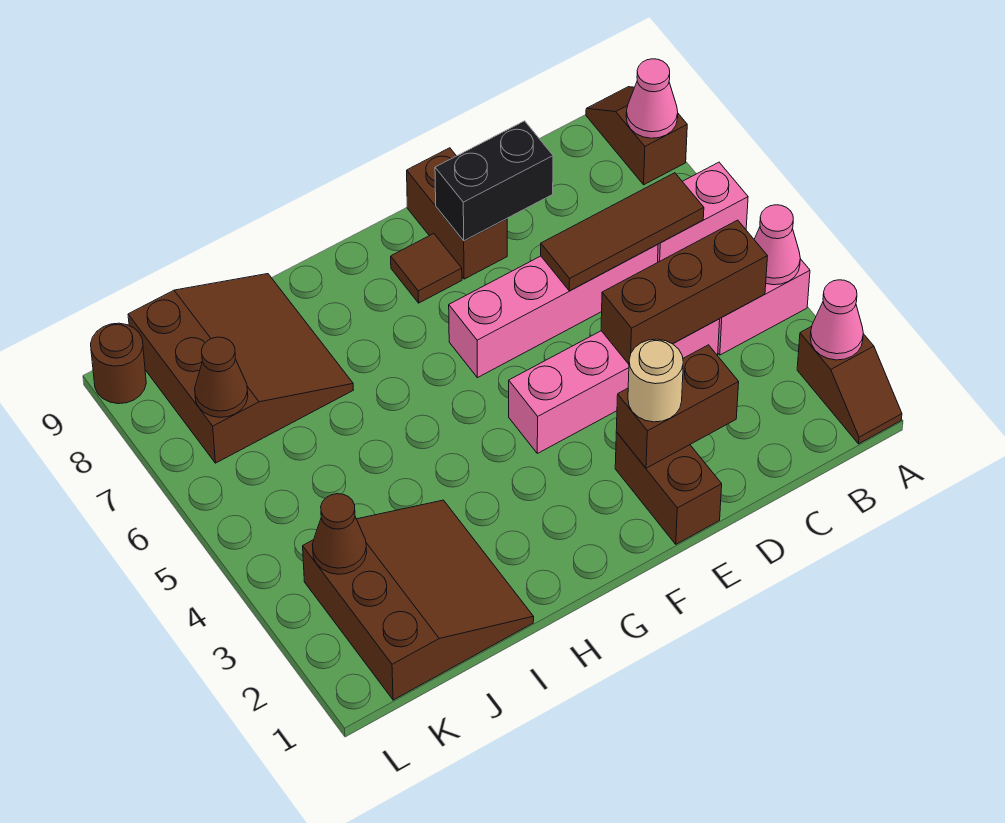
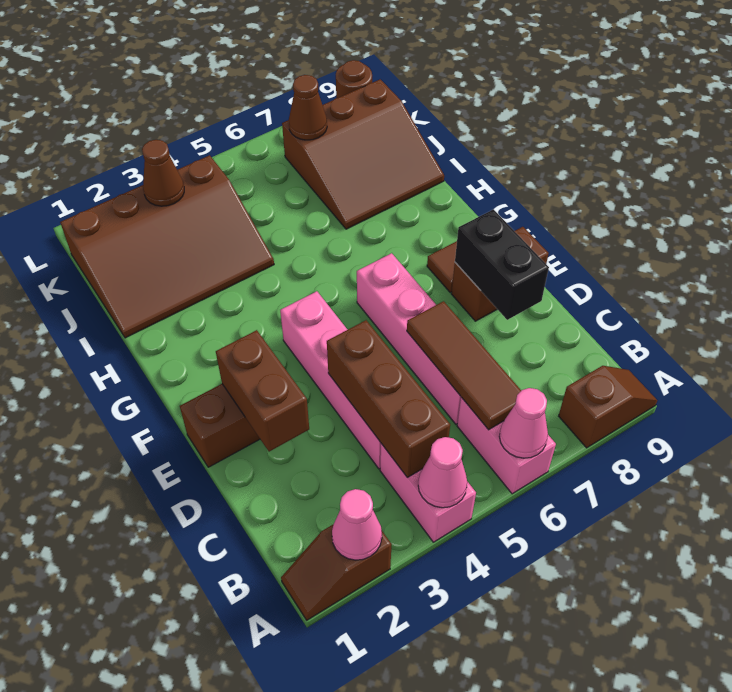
pink cone A8 level 2 -> pink cone A6 level 2
tan round brick E2 level 3 -> none
brown slope I1:K3 level 1 top K -> brown slope I1:K4 level 1 top K

